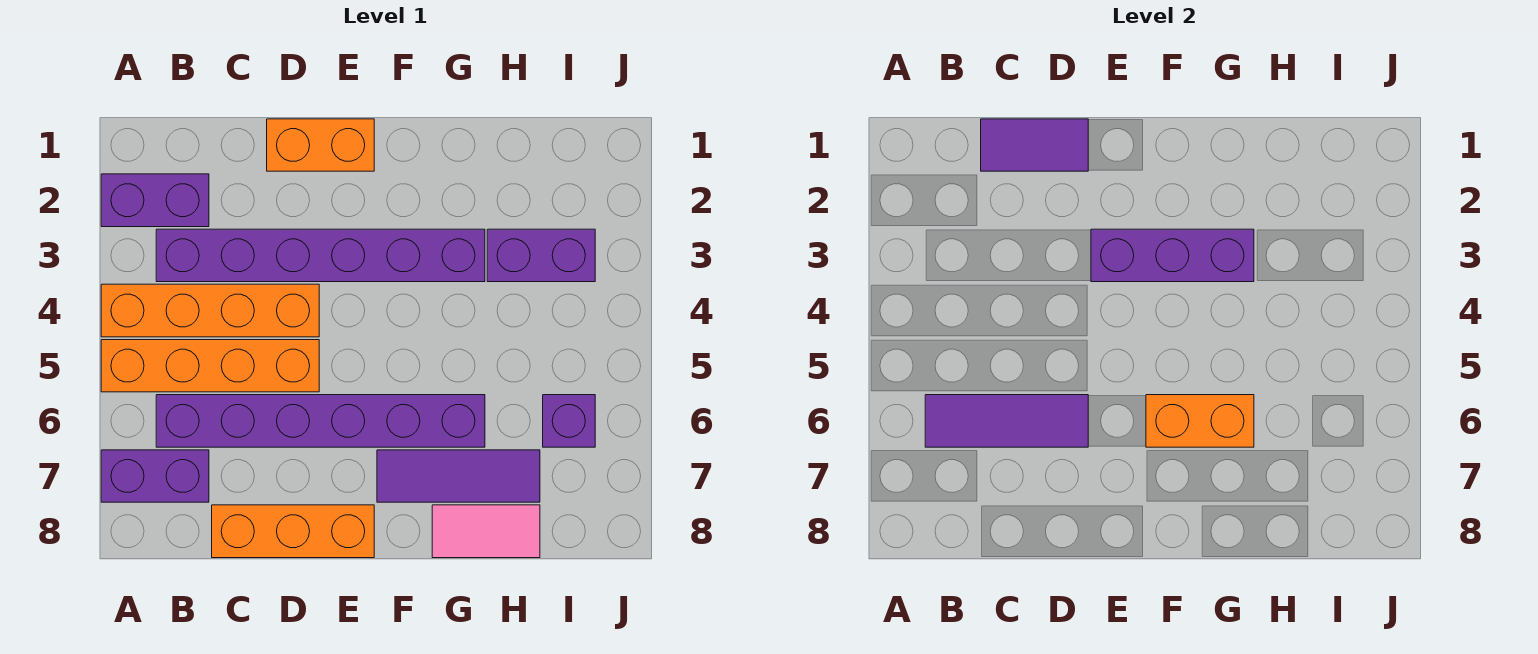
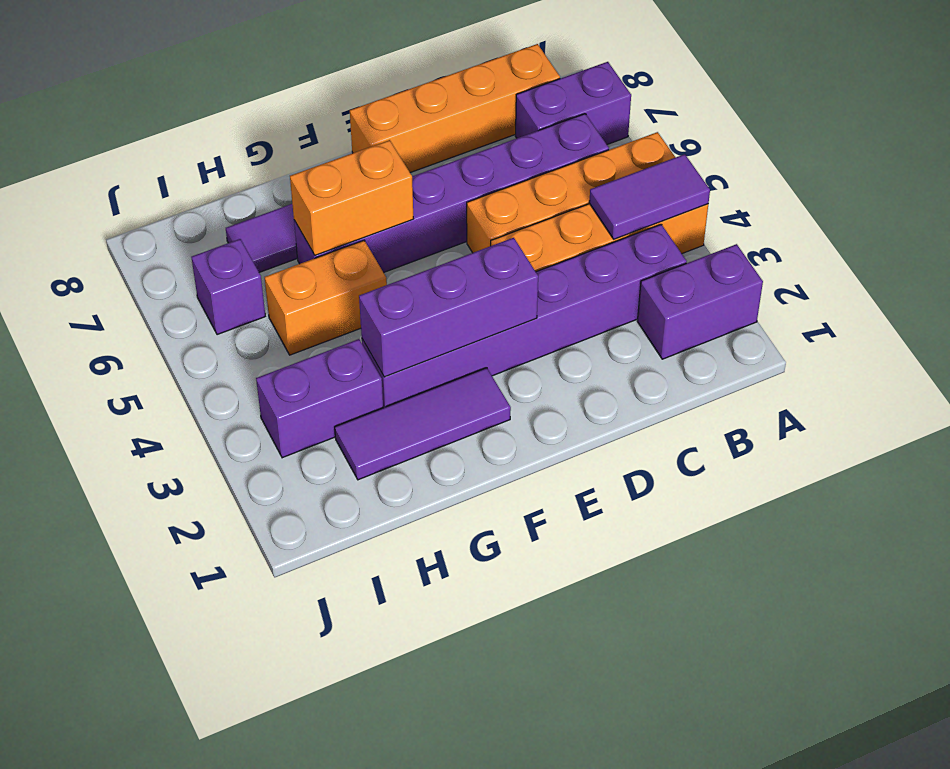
purple tile B6:D6 level 2 -> purple tile F2:H2 level 1
purple tile C1:D1 level 2 -> purple tile A4:B4 level 2
orange brick C8:E8 level 1 -> orange brick B8:E8 level 1
orange brick D1:E1 level 1 -> orange brick G5:H5 level 1
pink tile G8:H8 level 1 -> none

